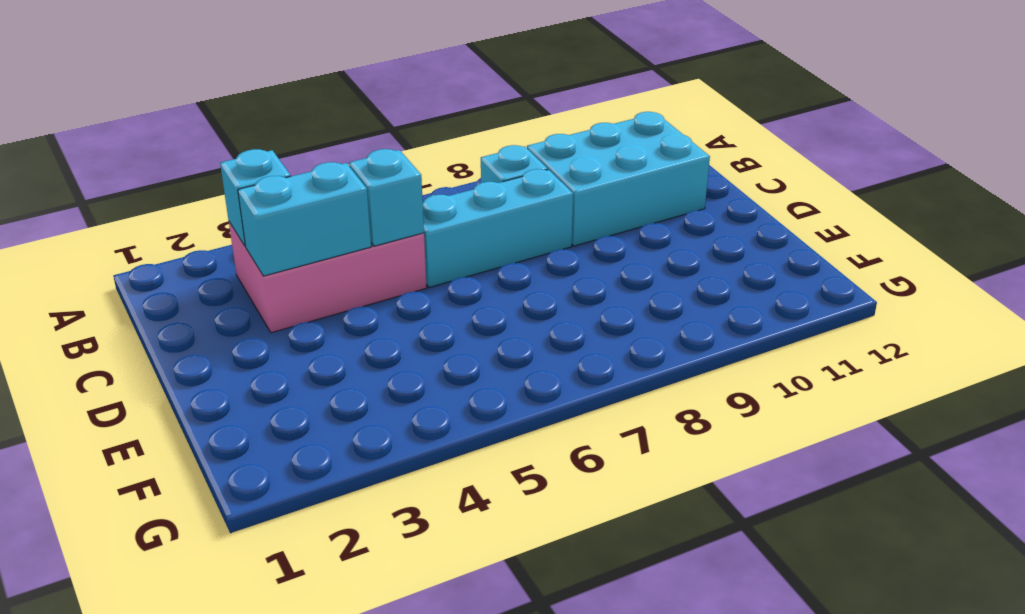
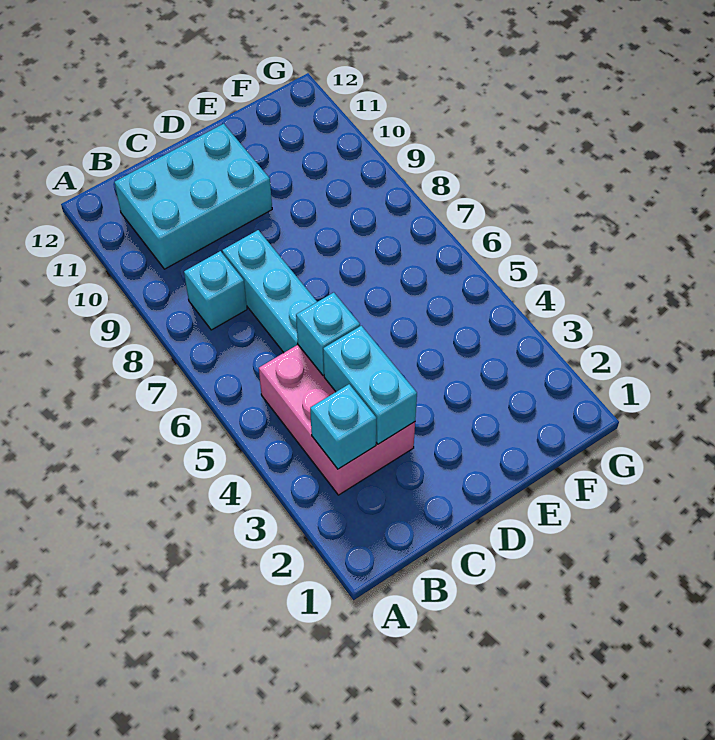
cyan brick B9:C11 level 1 -> cyan brick B10:D11 level 1

